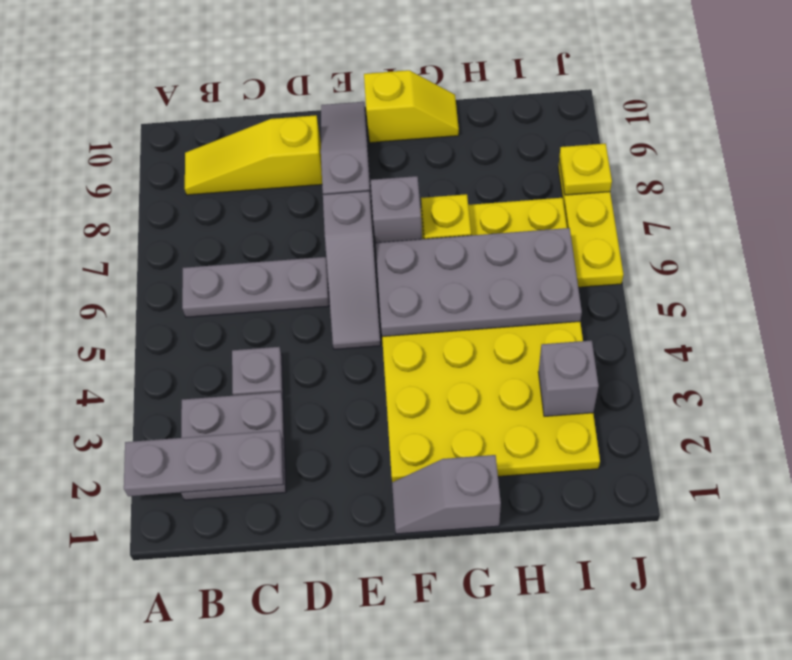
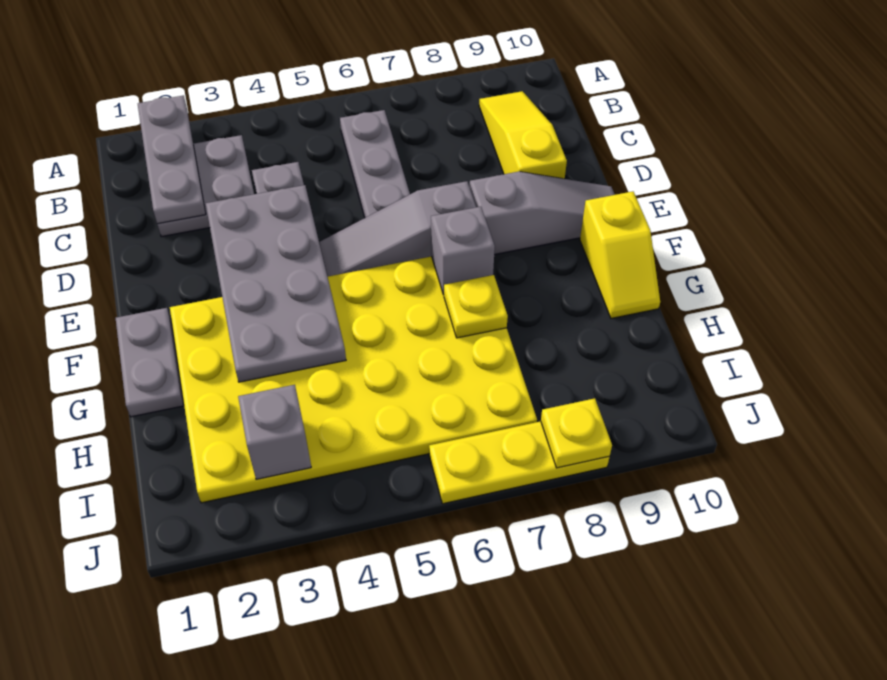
grey slope F1:G1 level 1 top G -> grey plate F1:G1 level 1
grey plate F5:I6 level 2 -> grey plate D3:G4 level 2

